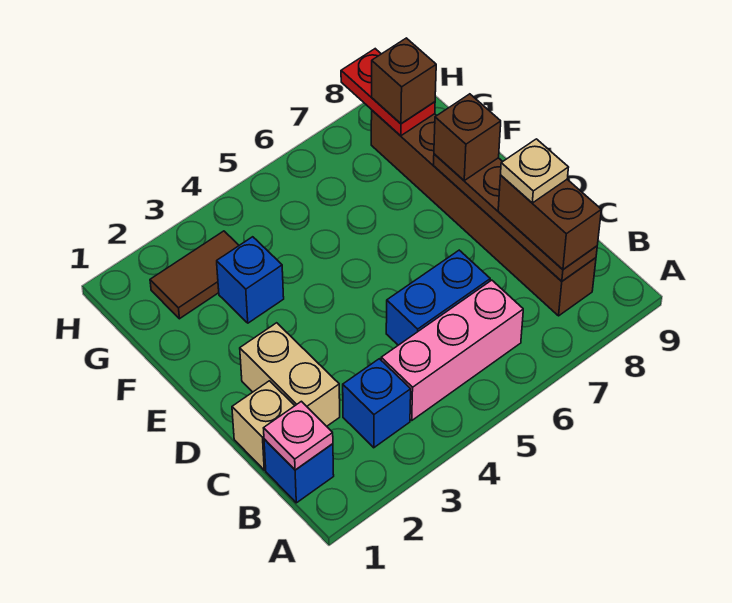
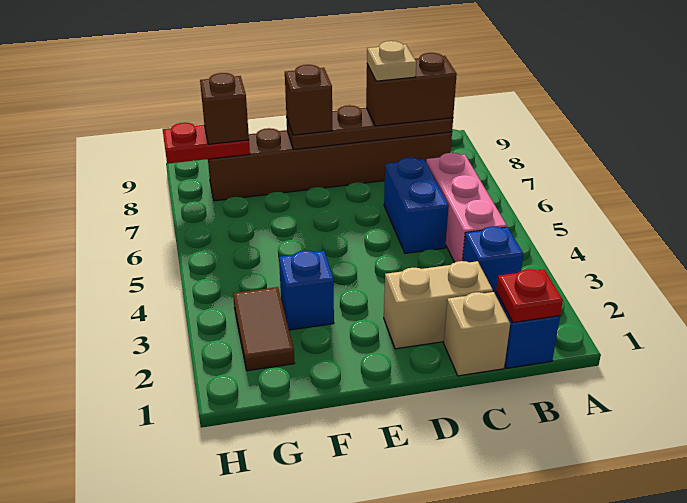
pink plate B1 level 2 -> red plate B1 level 2

